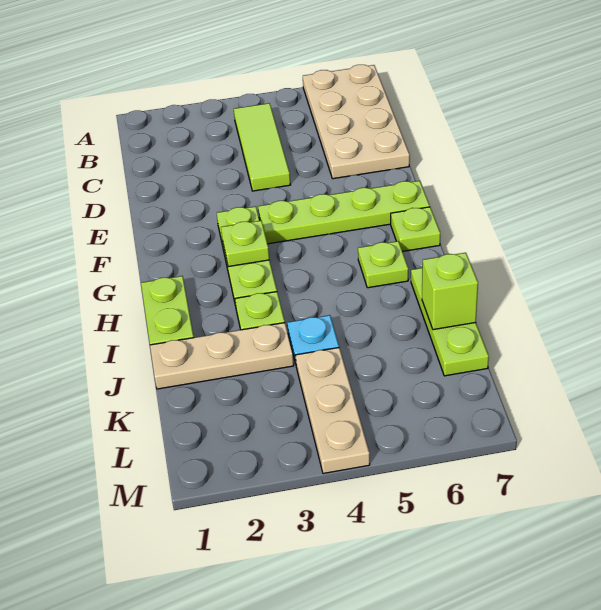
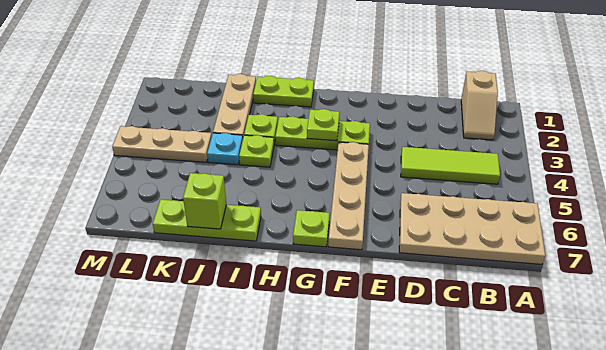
none -> tan slope B1:B2 level 1 top 1
lime plate F4:F7 level 1 -> tan plate F4:F7 level 1
lime plate H6 level 1 -> lime plate I4 level 1

